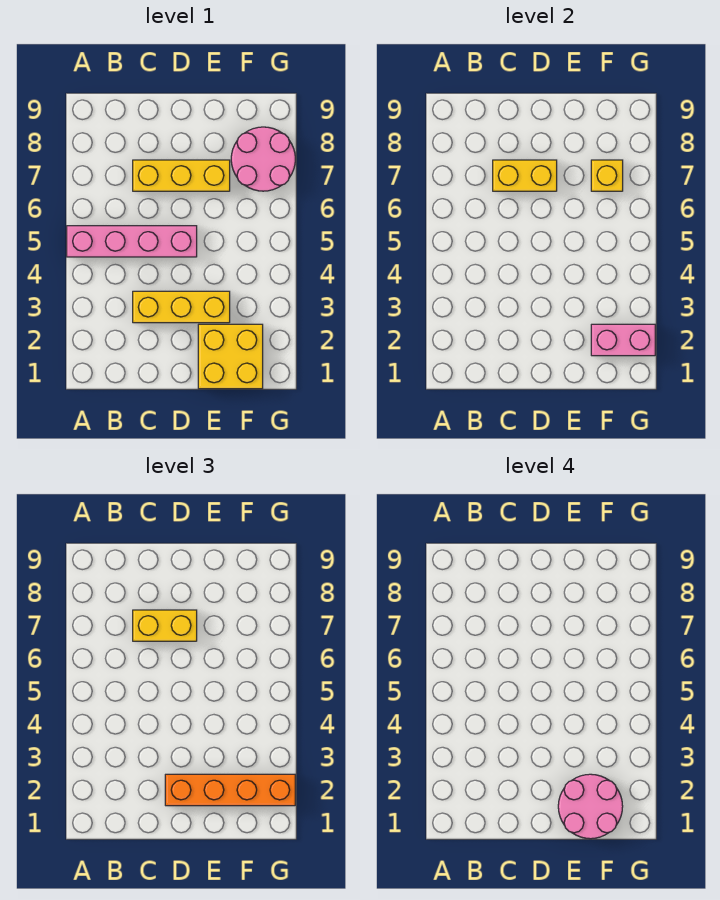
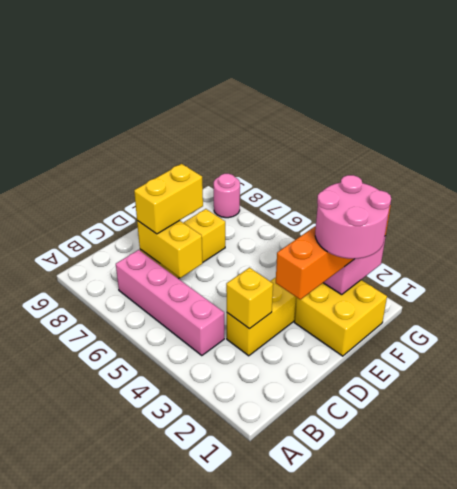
pink brick A5:D5 level 1 -> pink brick B4:B7 level 1
yellow brick C7:D7 level 2 -> yellow brick C6:C7 level 2
pink round brick F7:G8 level 1 -> pink round brick G8 level 1
yellow brick F7 level 2 -> yellow brick C3 level 2

